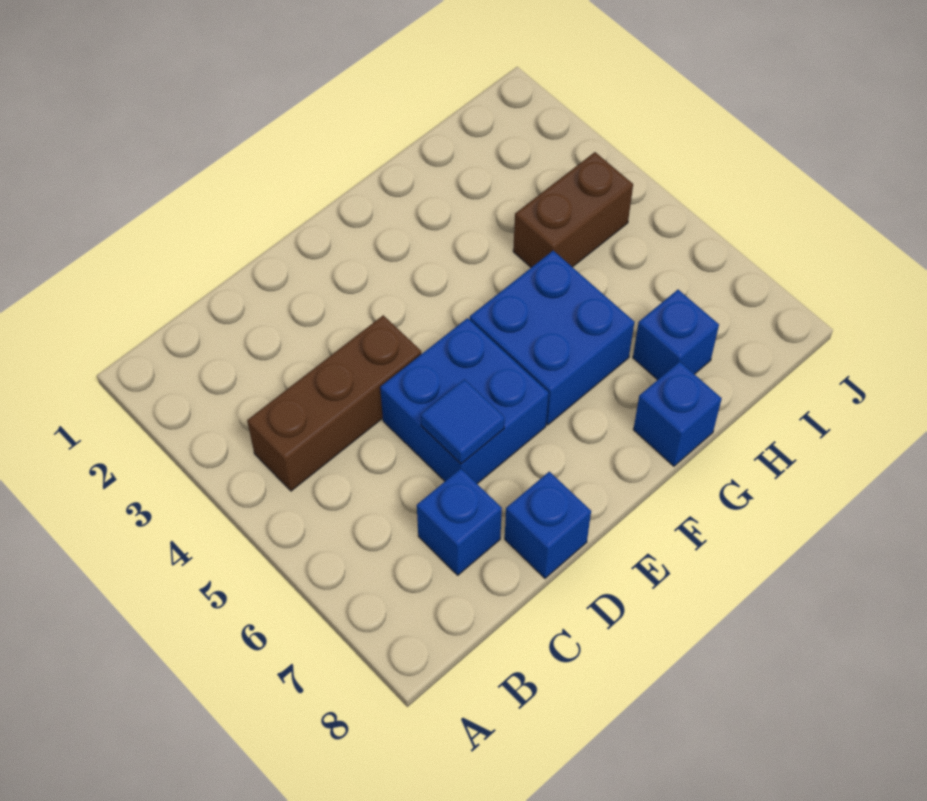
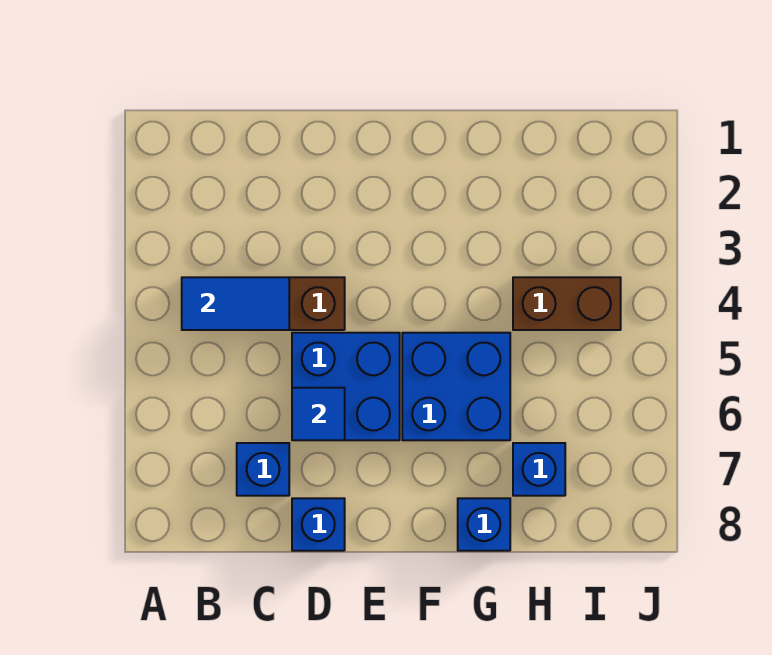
none -> blue tile B4:C4 level 2

